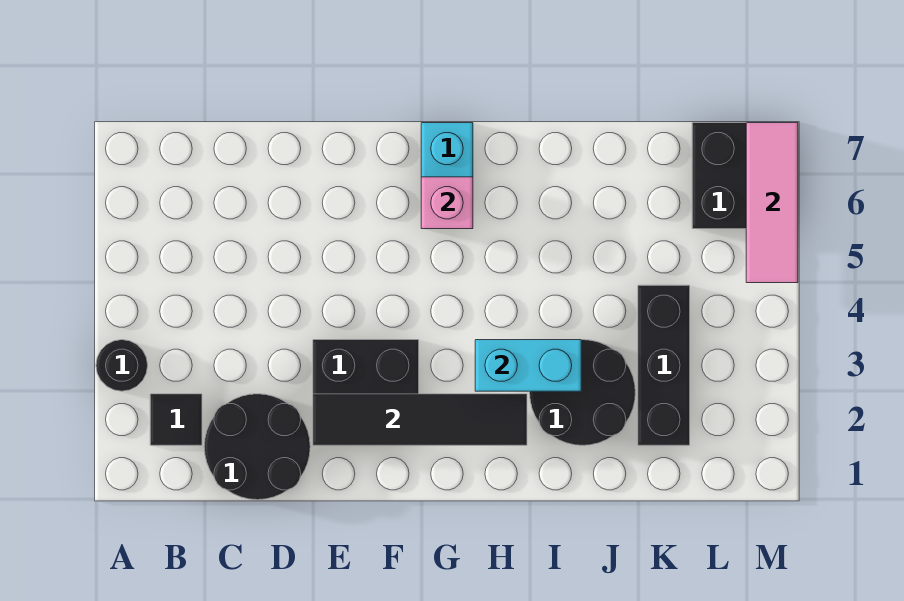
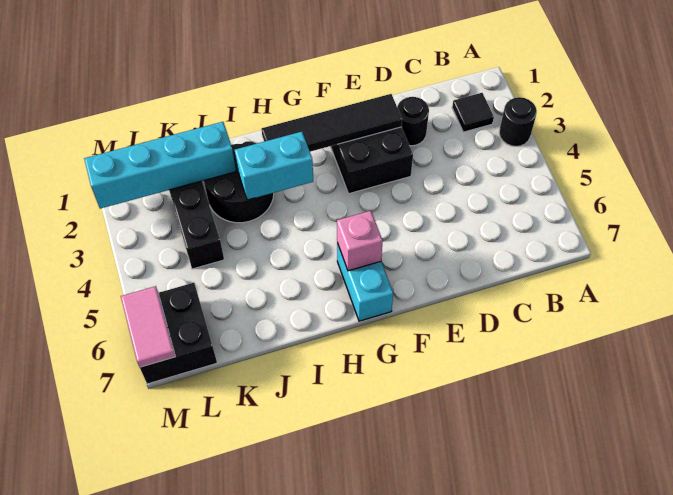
black round brick C1:D2 level 1 -> black round brick D2 level 1
none -> cyan brick J2:M2 level 2
pink tile M5:M7 level 2 -> pink tile M6:M7 level 2

